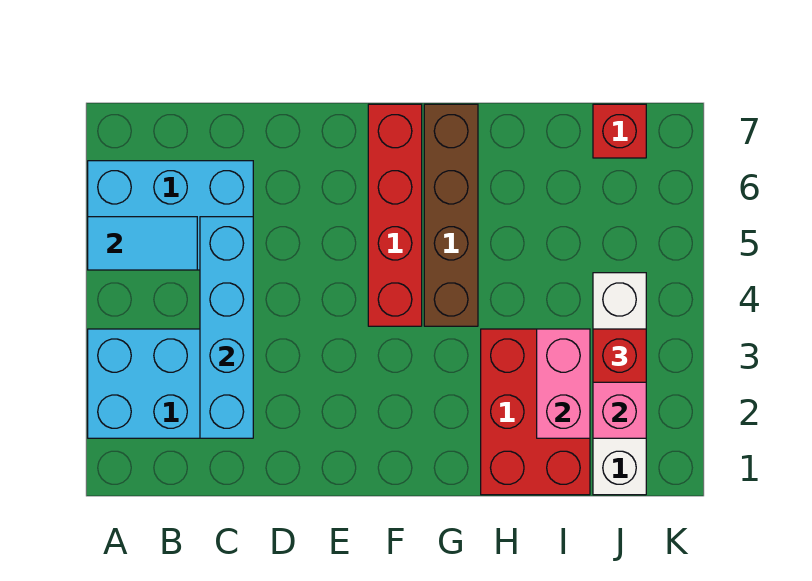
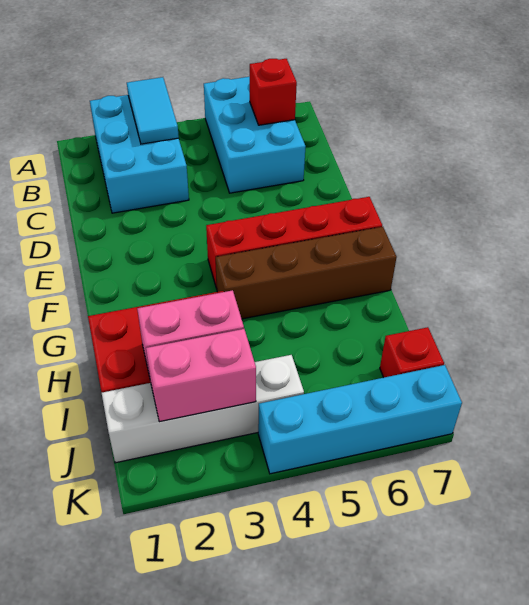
cyan tile A5:B5 level 2 -> cyan tile A3:B3 level 2
cyan brick C2:C5 level 2 -> cyan brick K4:K7 level 1
red brick J3 level 3 -> red brick B6 level 2

